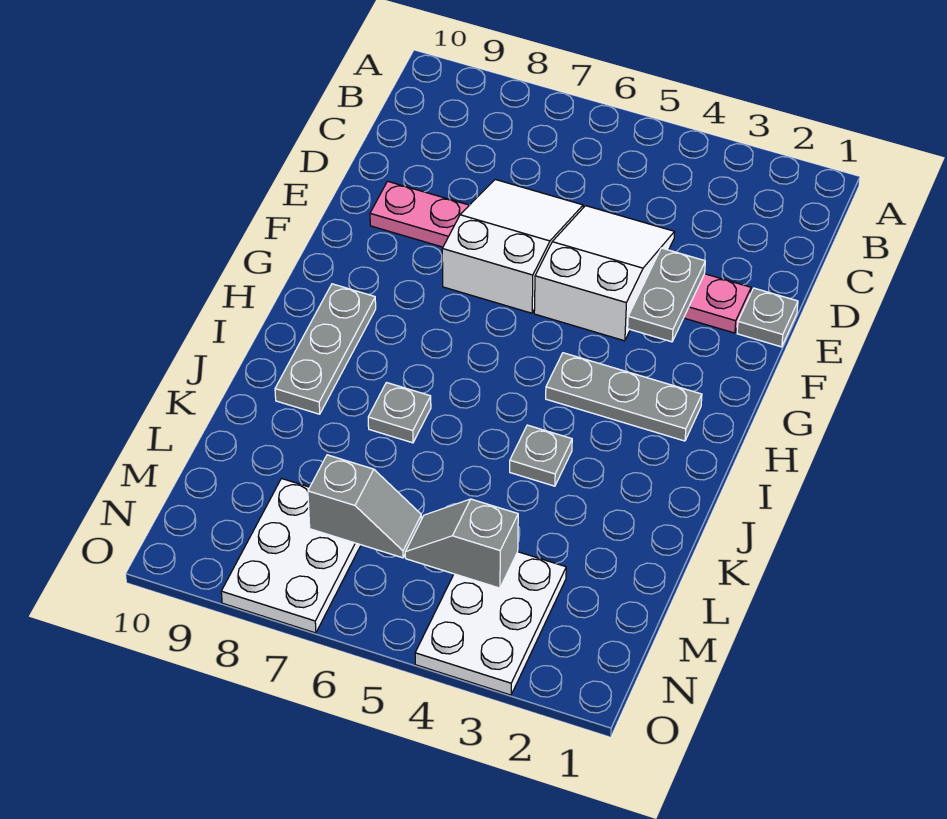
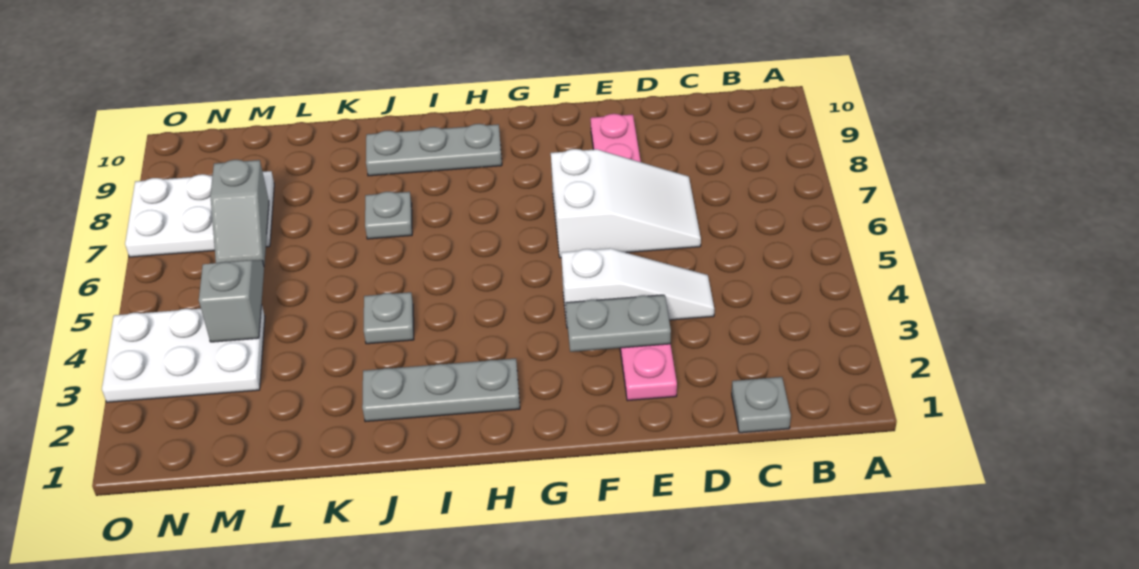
white slope D4:F5 level 1 top F -> white slope D4:F4 level 1 top F
grey plate E1 level 1 -> grey plate C1 level 1
grey plate H2:H4 level 1 -> grey plate H2:J2 level 1

